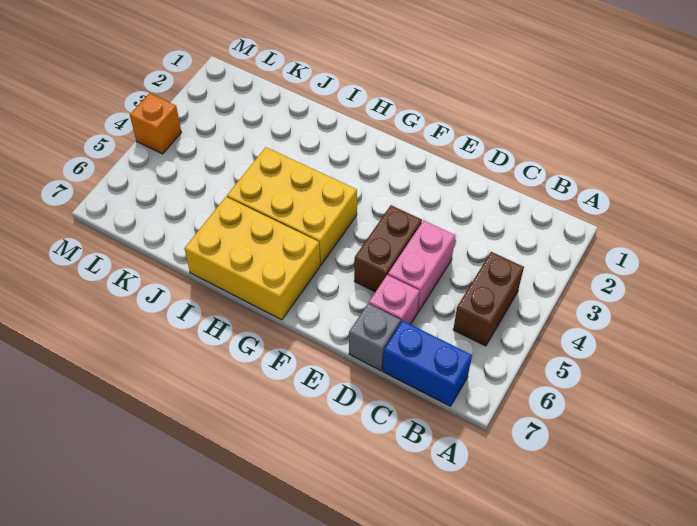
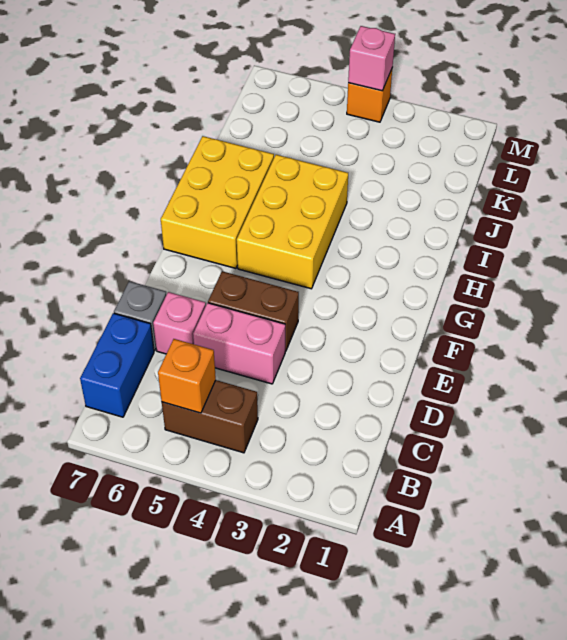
none -> orange brick B5 level 2
none -> pink brick M4 level 2

